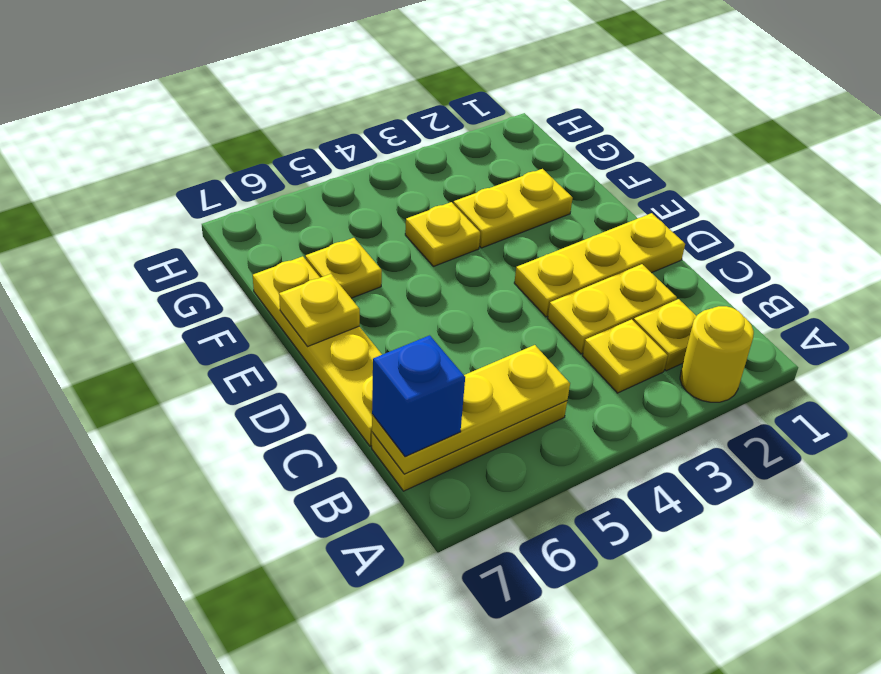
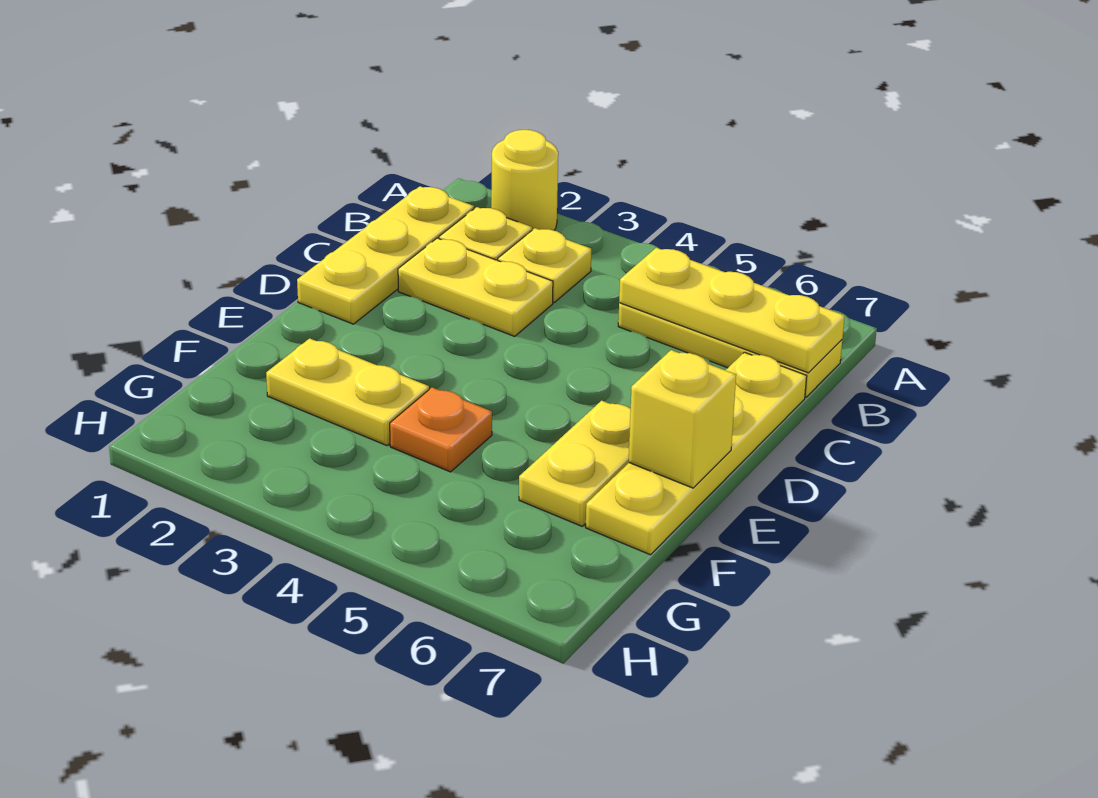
blue brick B7 level 3 -> none
yellow plate D1:D3 level 1 -> yellow plate B1:D1 level 1
yellow plate E7 level 2 -> yellow brick E7 level 2
yellow plate F4 level 1 -> orange plate F4 level 1
yellow plate F6 level 1 -> yellow plate E6:F6 level 1

